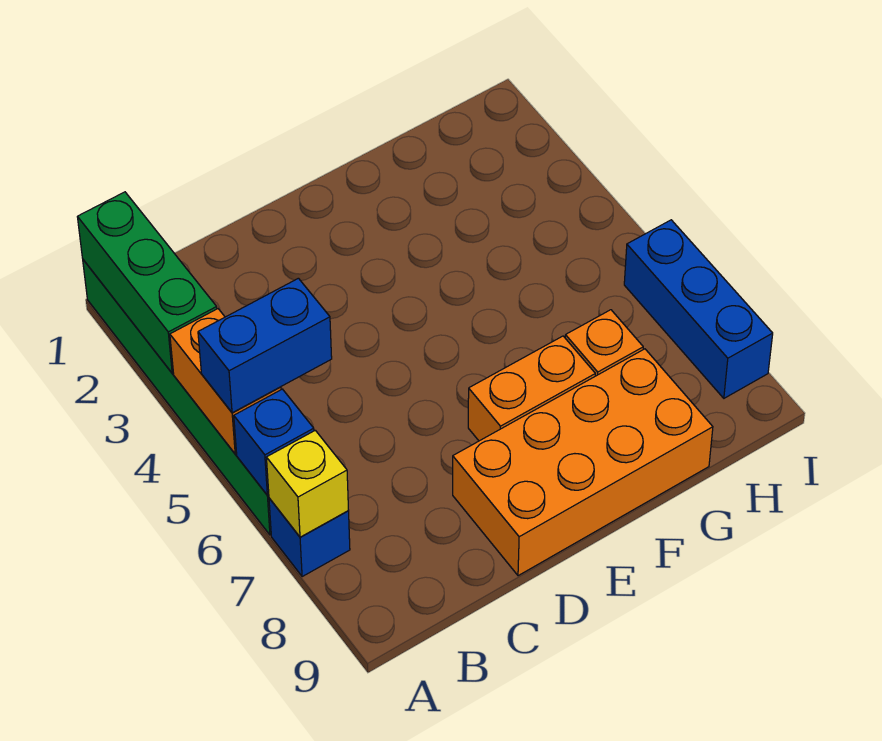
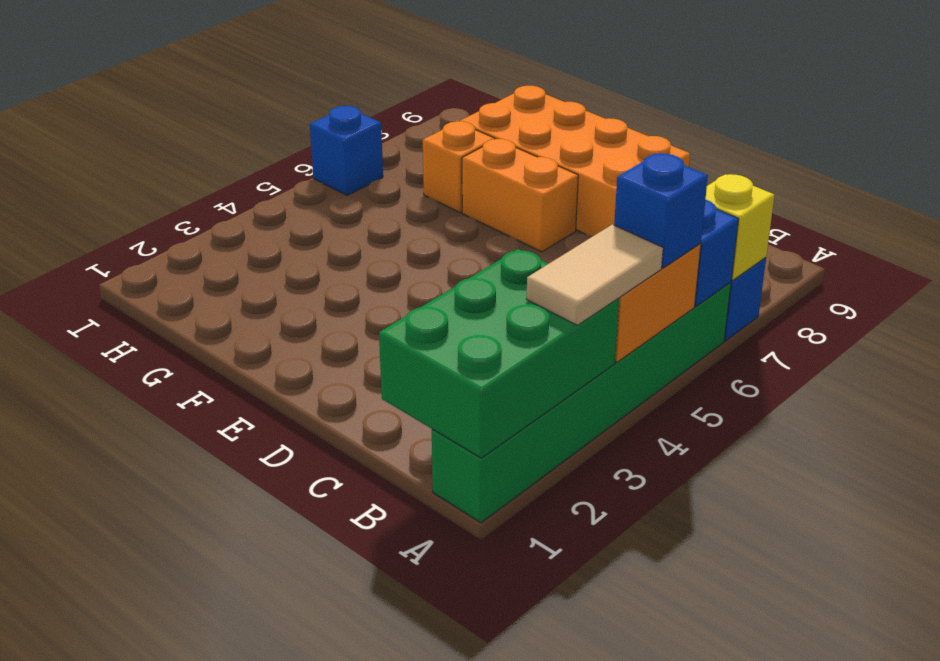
green brick A1:A3 level 2 -> green brick A1:B3 level 2
none -> tan tile A3:A4 level 3
blue brick A5:B5 level 3 -> blue brick A5 level 3
blue brick I6:I8 level 1 -> blue brick I6 level 1

